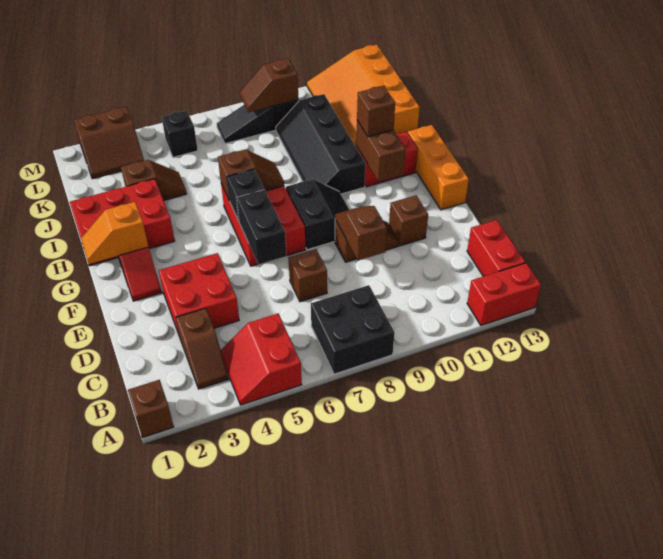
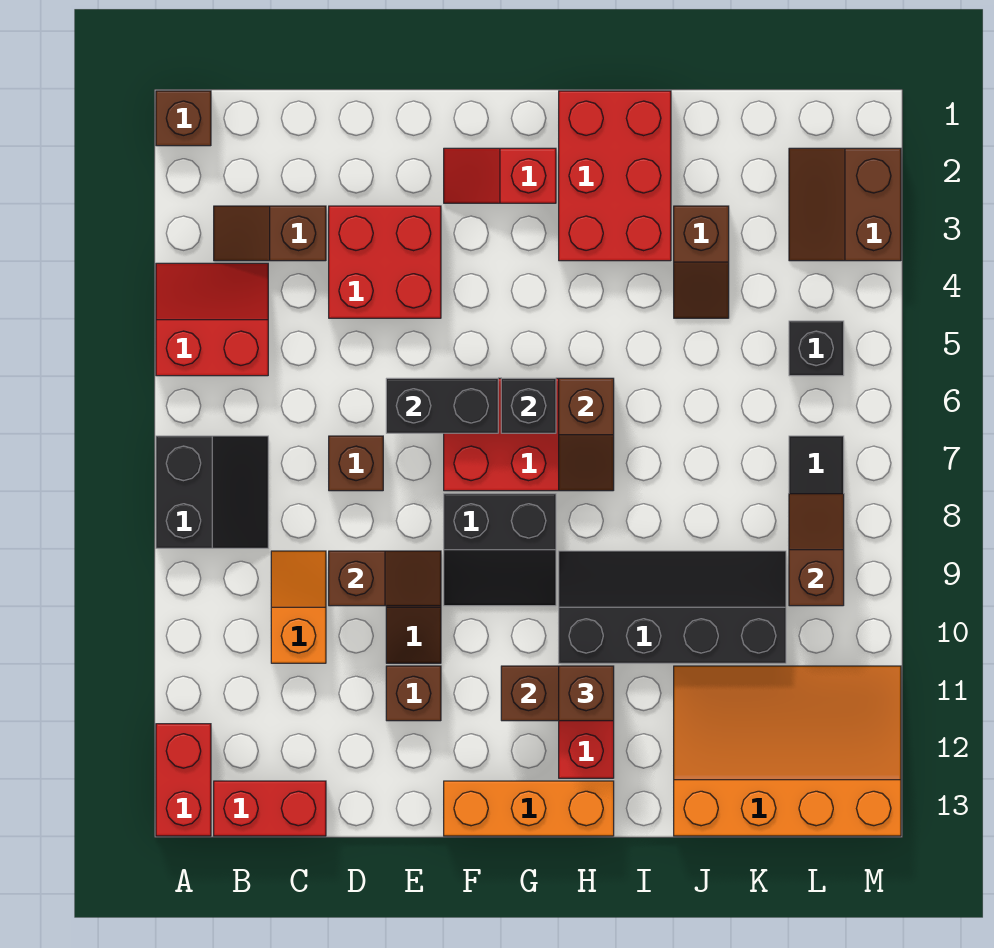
black brick A7:B8 level 1 -> black slope A7:B8 level 1 top A
orange slope G1:G2 level 2 top 2 -> orange slope C9:C10 level 1 top 10

